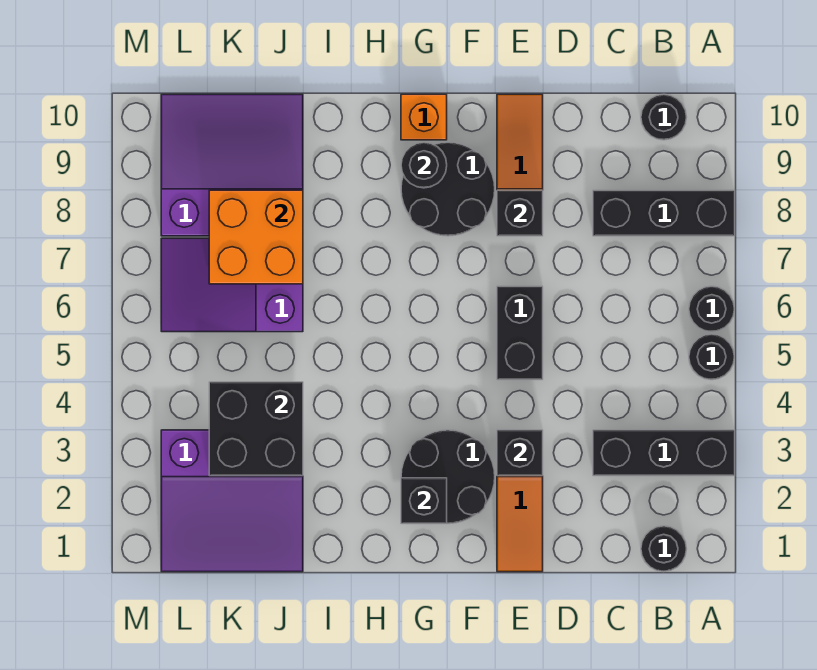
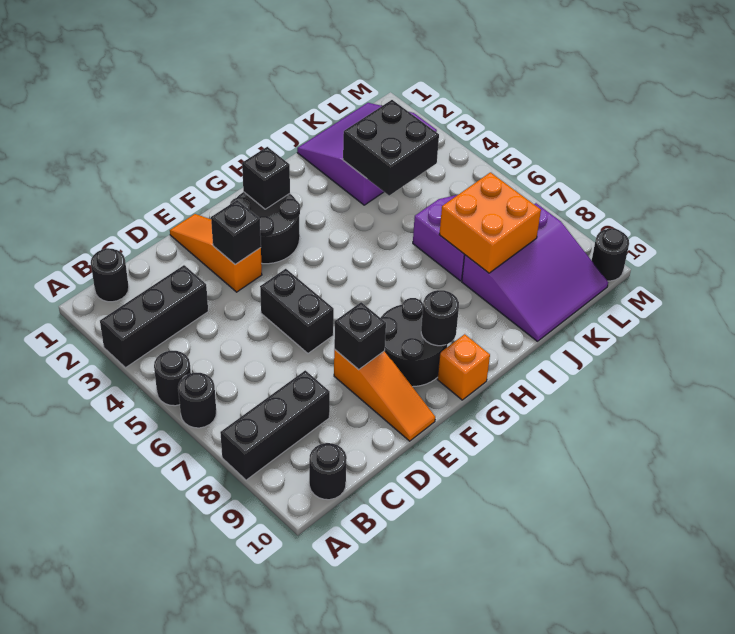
none -> black round brick M10 level 1

